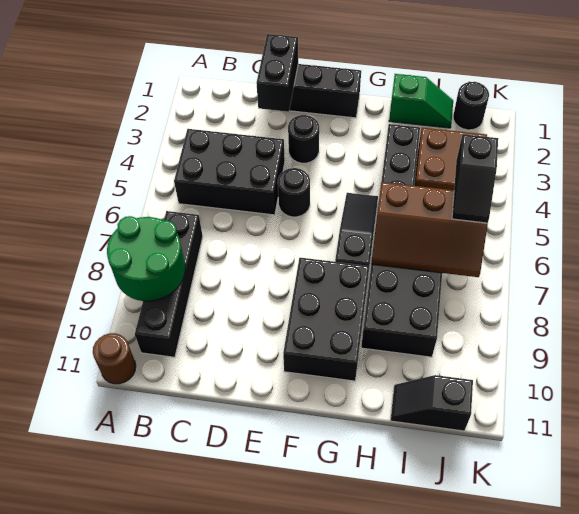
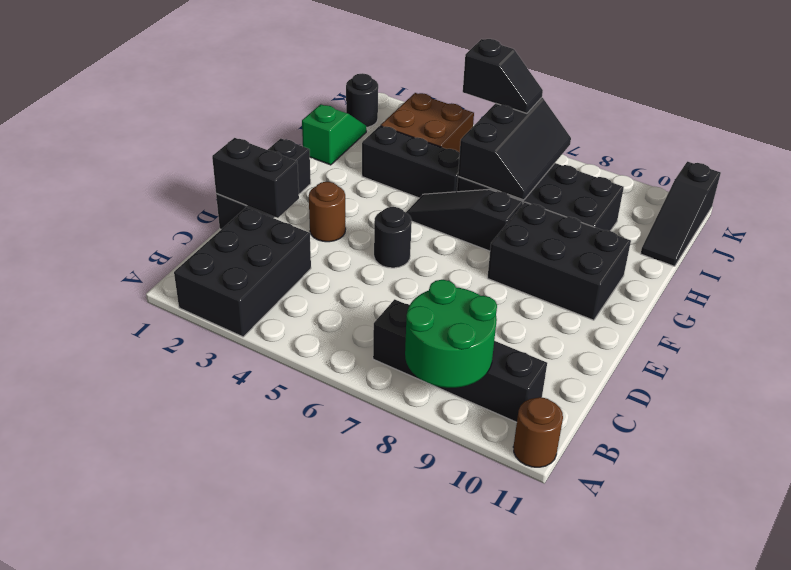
black brick B4:D5 level 1 -> black brick A2:C3 level 1
black round brick E3 level 1 -> brown round brick E3 level 1
brown slope H6:J7 level 2 top 6 -> black slope H6:J7 level 2 top 6
black slope I11:J11 level 1 top J -> black slope I11:K11 level 1 top K

